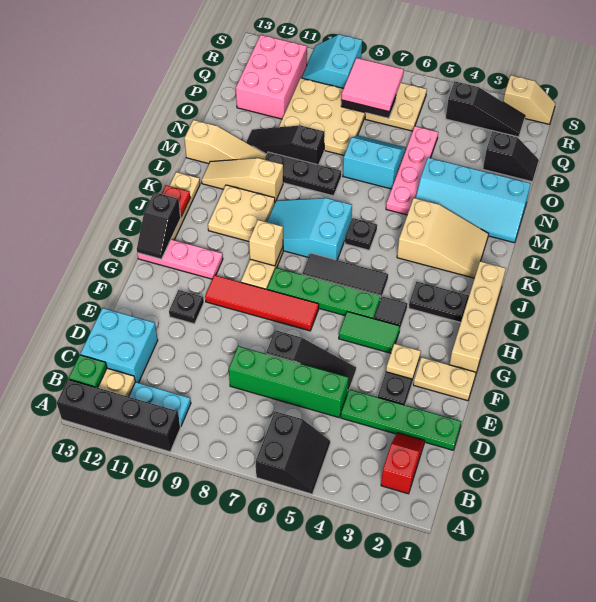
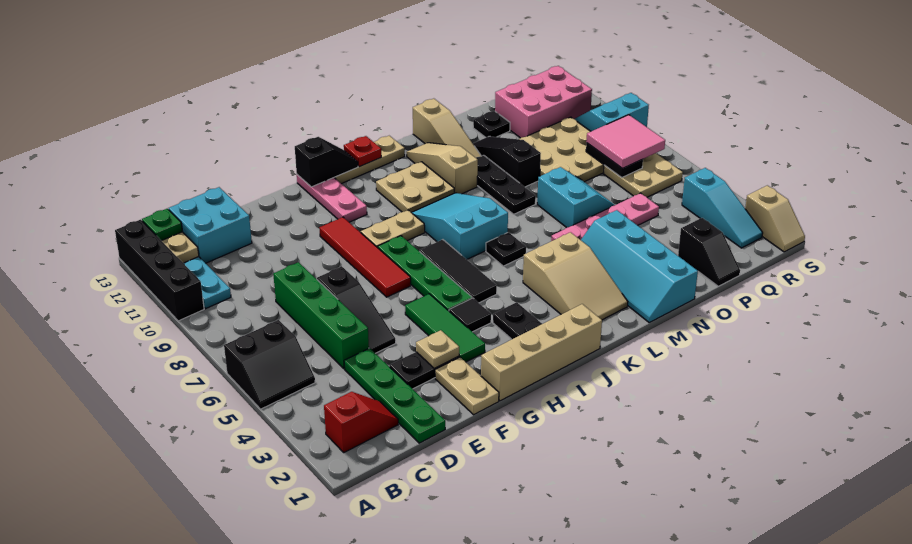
black plate F11 level 1 -> black plate O12 level 1
green tile G4:G5 level 1 -> green tile G3:G5 level 1
black slope H13:I13 level 2 top I -> black slope H13:I13 level 2 top H
tan brick I9 level 2 -> none
black slope R2:R4 level 1 top 4 -> cyan slope R2:R4 level 1 top 4

